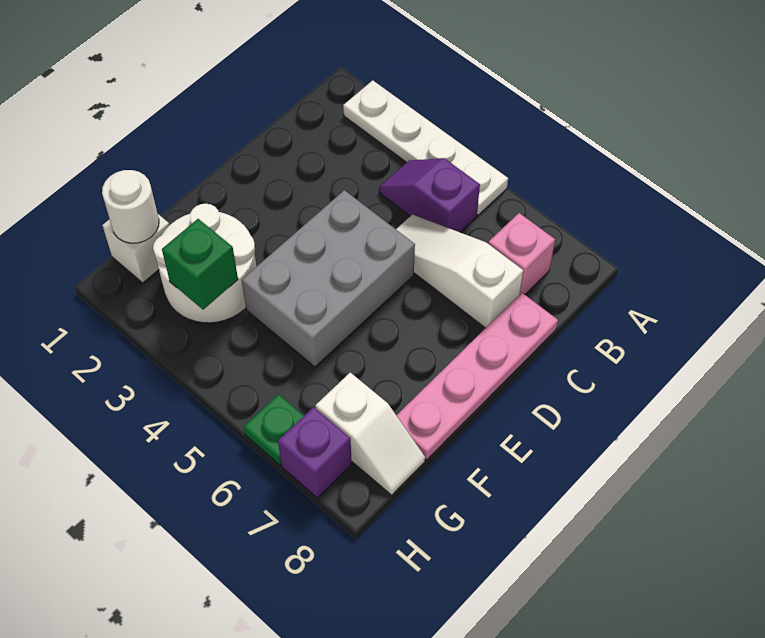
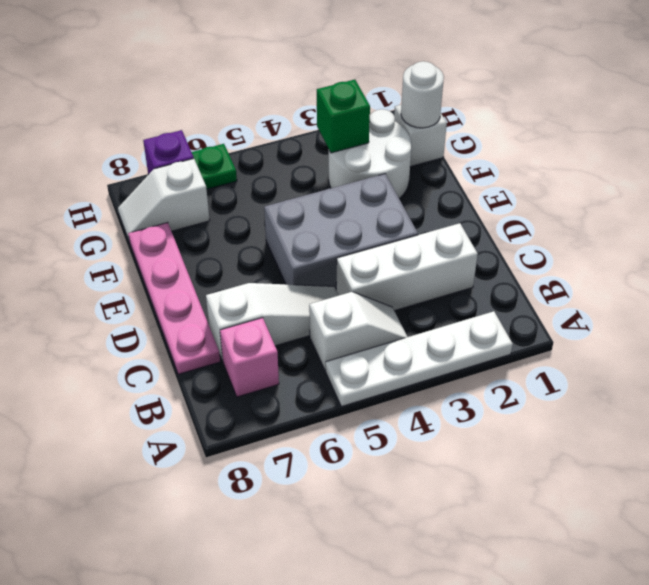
purple slope B4:B5 level 1 top 5 -> white slope B4:B5 level 1 top 5
none -> white brick C2:C4 level 1
grey brick D4:F5 level 1 -> grey brick D3:E5 level 1

